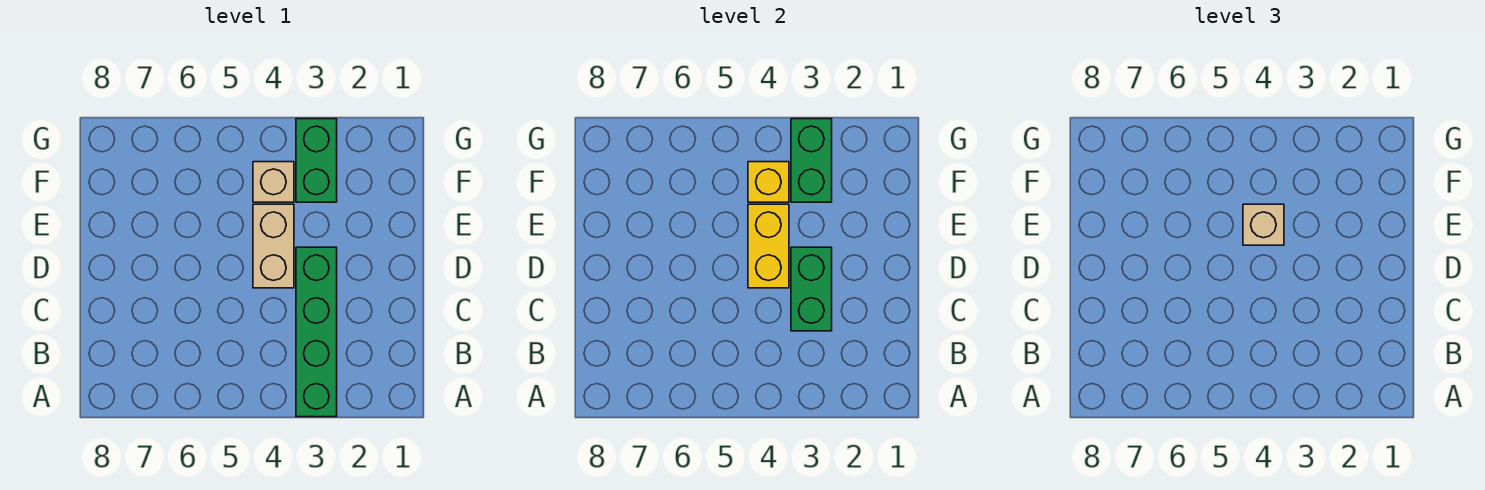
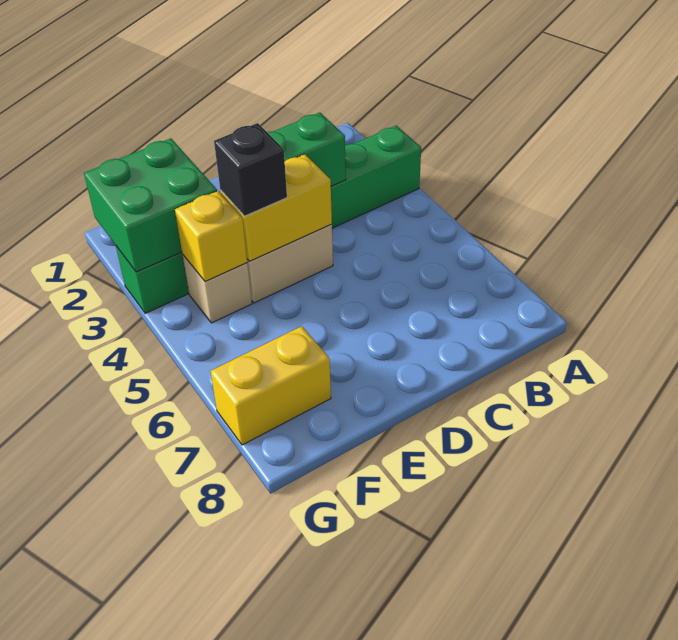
tan brick E4 level 3 -> black brick E4 level 3
green brick F3:G3 level 2 -> green brick F2:G3 level 2
none -> yellow brick F7:G7 level 1

